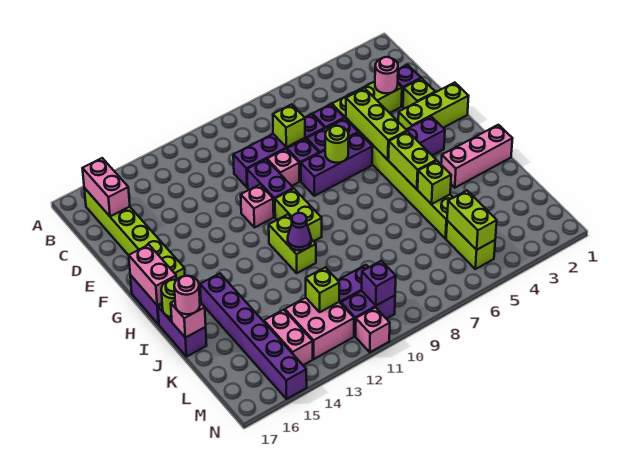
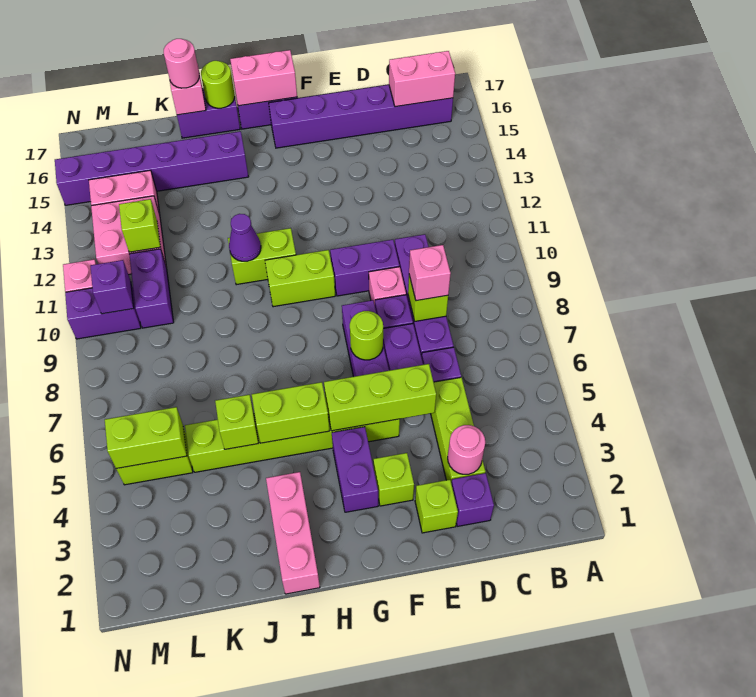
lime brick B16:G16 level 1 -> purple brick B16:G16 level 1
lime brick F1:F3 level 1 -> lime brick F3 level 1
pink brick F11 level 1 -> pink brick D8 level 3
purple brick M10:M11 level 1 -> purple brick M10:N10 level 1

